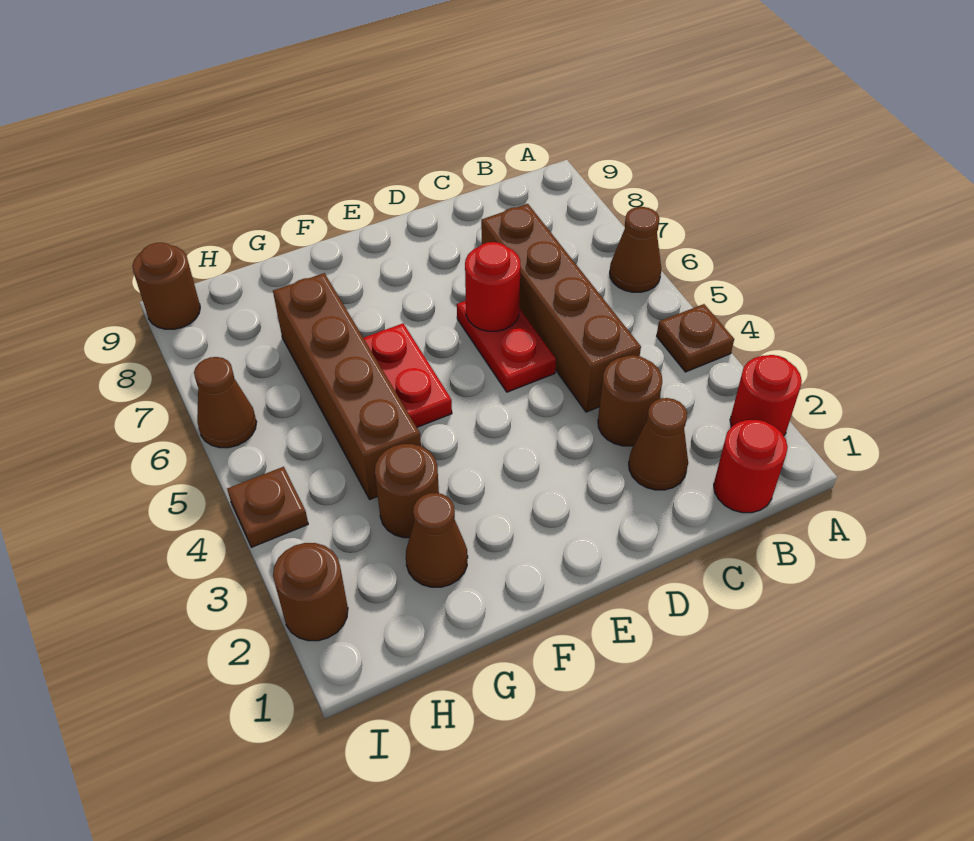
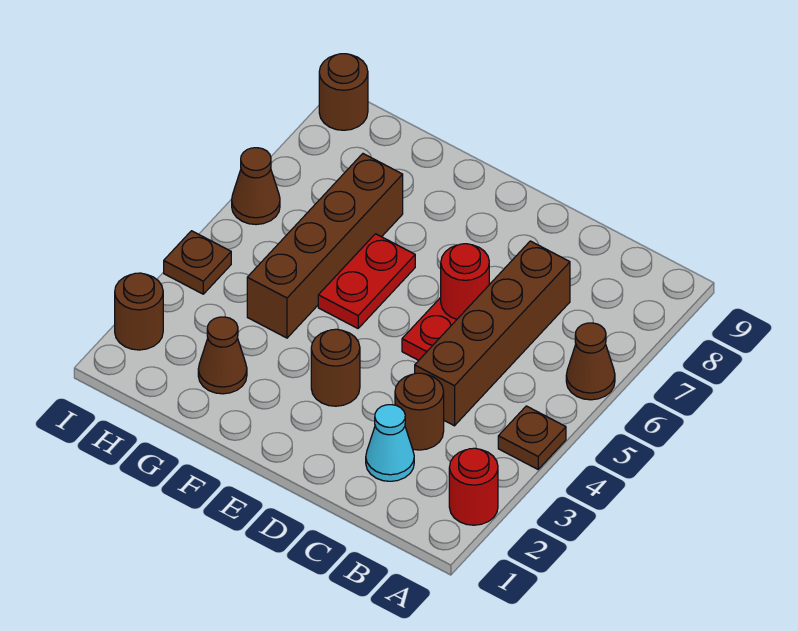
red round brick B1 level 1 -> none
brown cone C2 level 1 -> cyan cone C2 level 1
brown round brick G3 level 1 -> brown round brick E3 level 1

